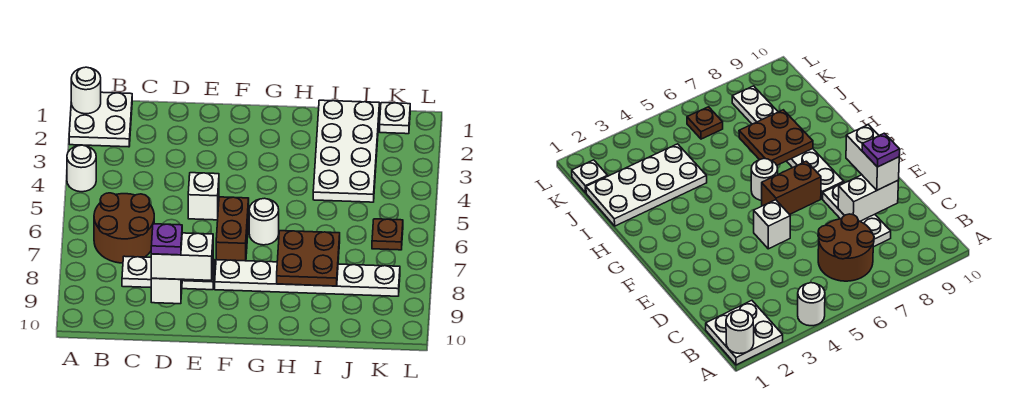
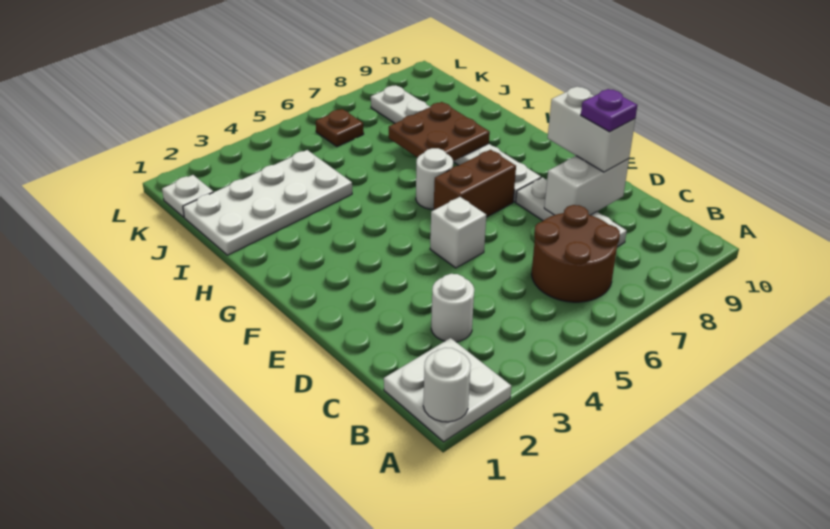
white round brick A4 level 1 -> white round brick C3 level 1

